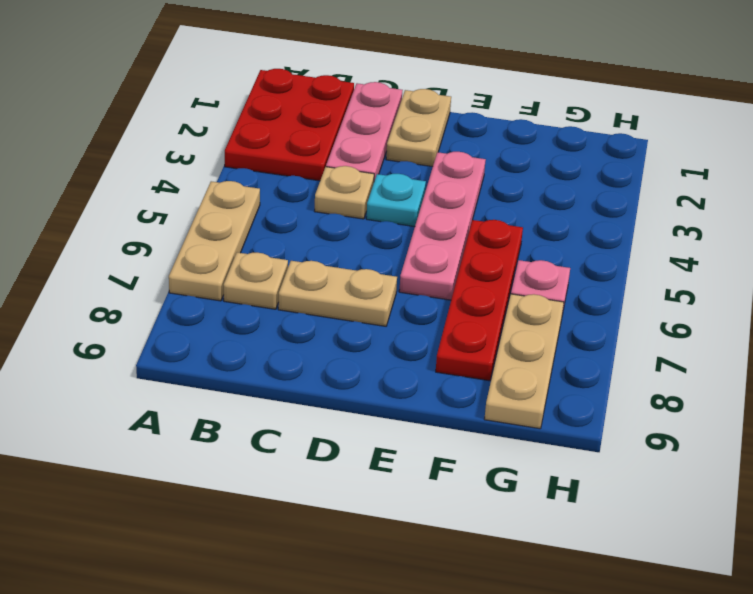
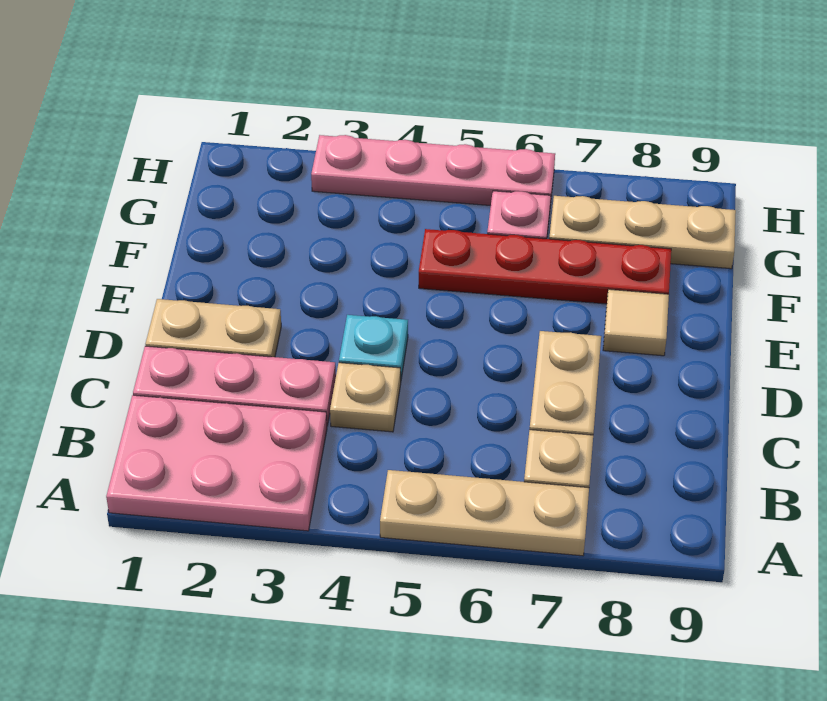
red plate A1:B3 level 1 -> pink plate A1:B3 level 1
pink plate E3:E6 level 1 -> pink plate H3:H6 level 1
none -> tan tile E8 level 1

